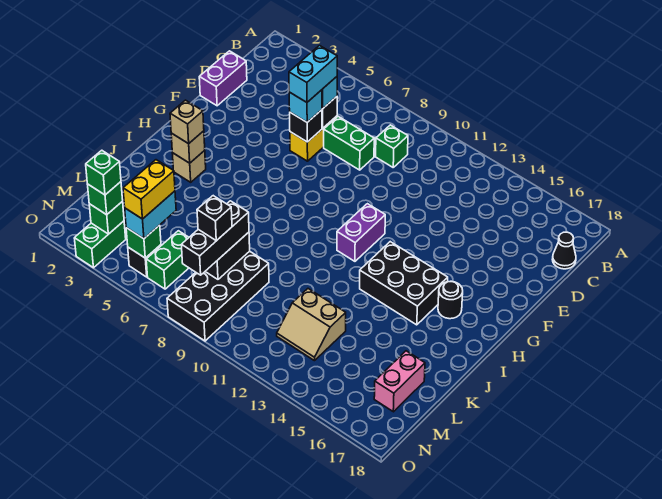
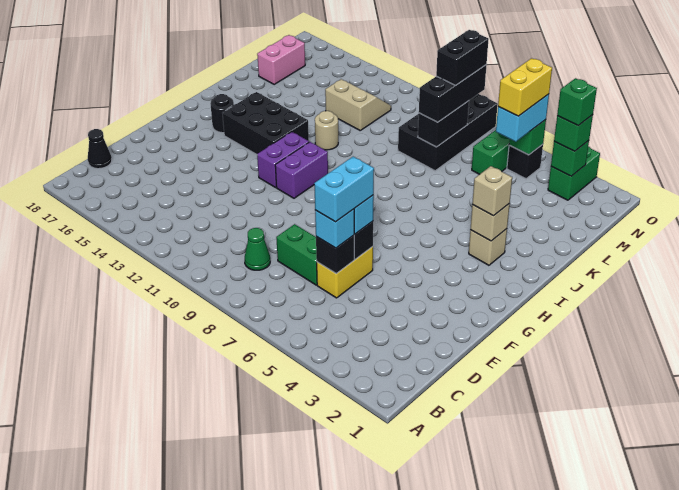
green brick C9 level 1 -> green cone C9 level 1
purple brick D1:E1 level 1 -> purple brick G12:H12 level 1
none -> tan round brick J12 level 1
black brick M8 level 4 -> black brick M8:N8 level 4

